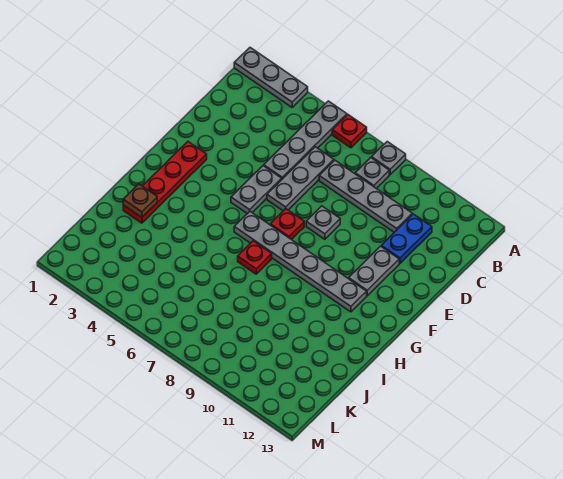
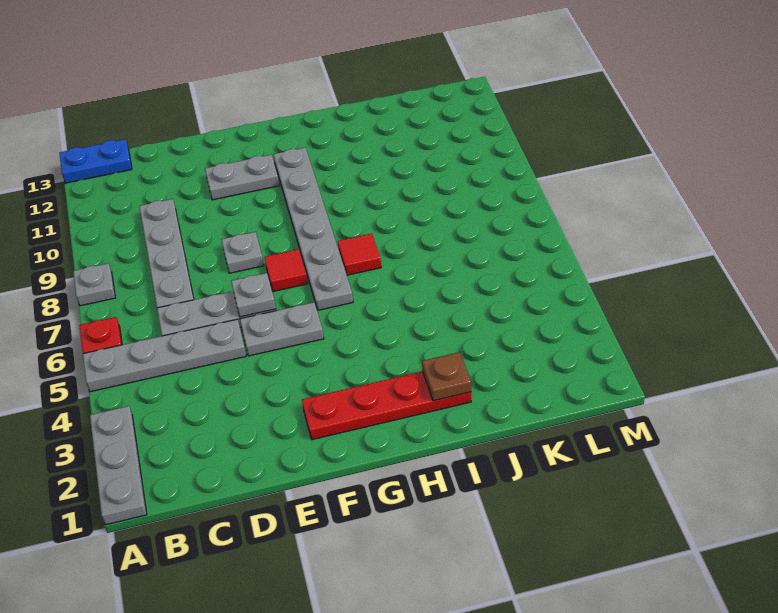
grey plate B8 level 1 -> grey plate E6 level 2
blue plate C11:D11 level 1 -> blue plate A13:B13 level 1
red plate F7 level 1 -> red tile F7 level 1
red plate H7 level 1 -> red tile H7 level 1

